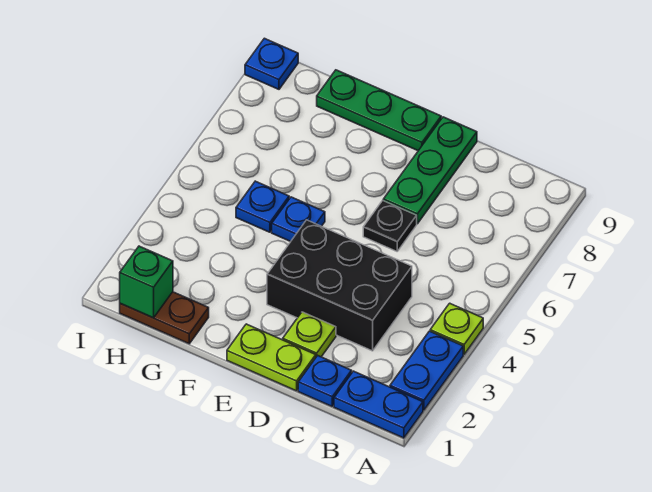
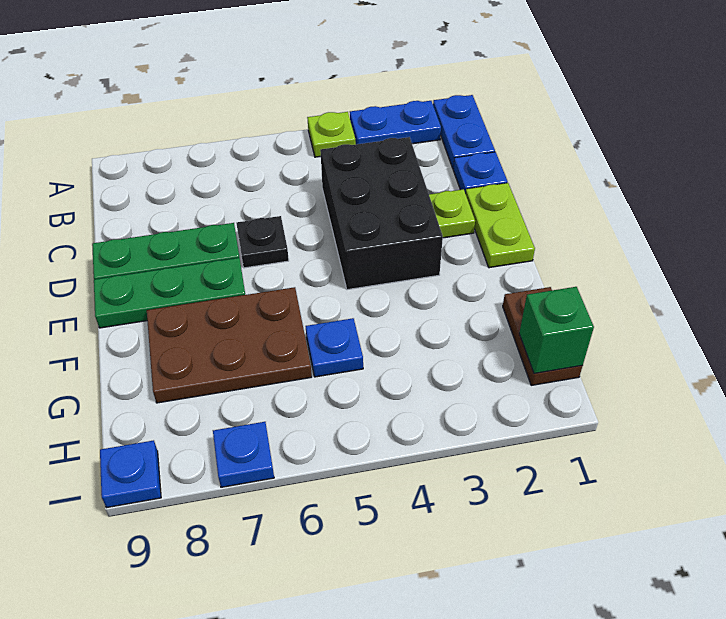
green plate E9:G9 level 1 -> green plate E7:E9 level 1
blue plate F5 level 1 -> blue plate I7 level 1
none -> brown plate F6:G8 level 1

